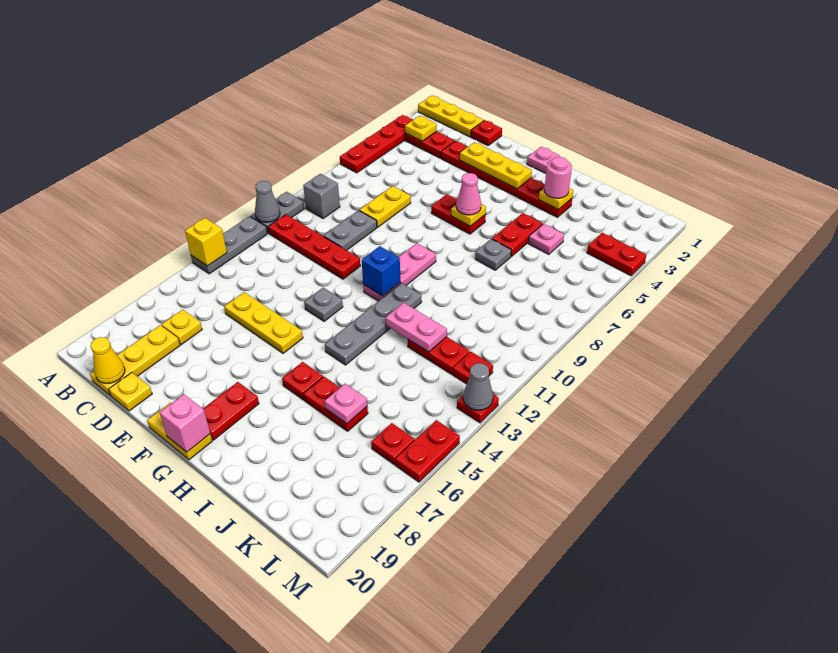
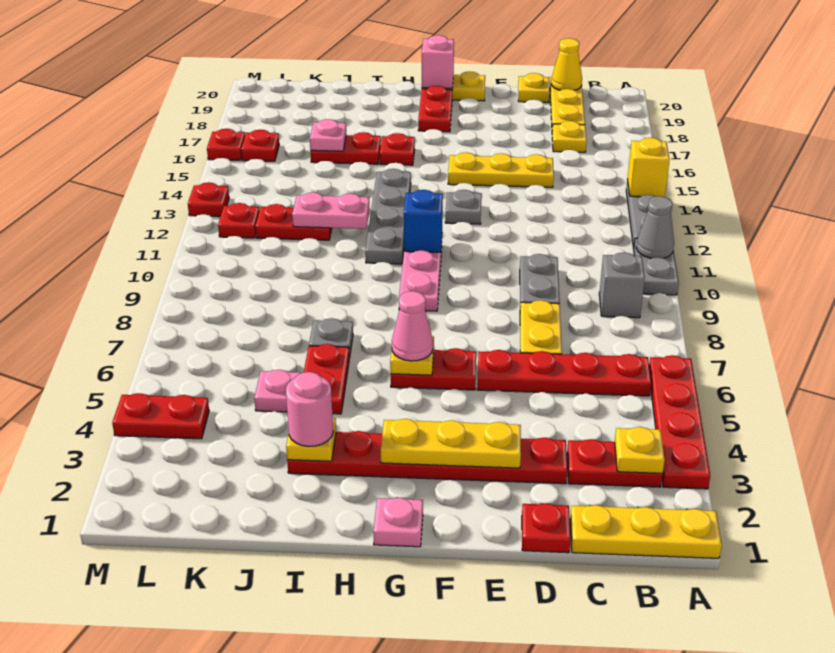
red plate B11:E11 level 1 -> red plate B6:E6 level 1
grey cone M13 level 2 -> none
red plate M15:M16 level 1 -> red plate M16 level 1

